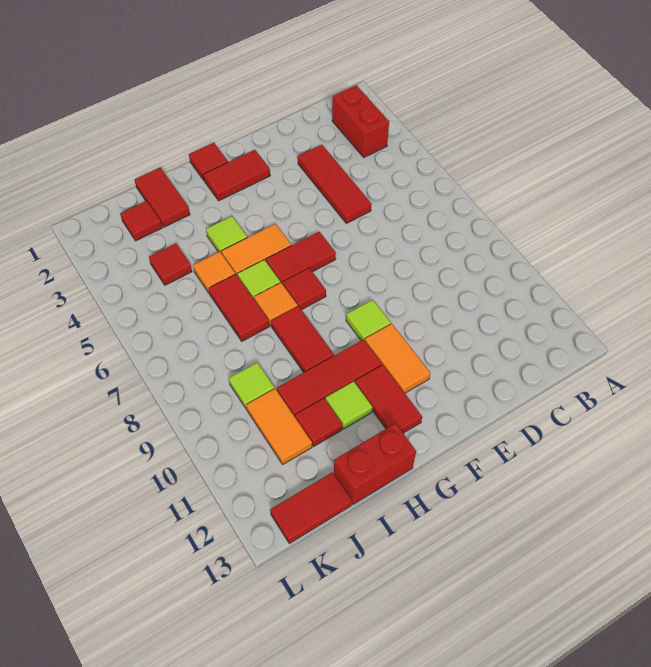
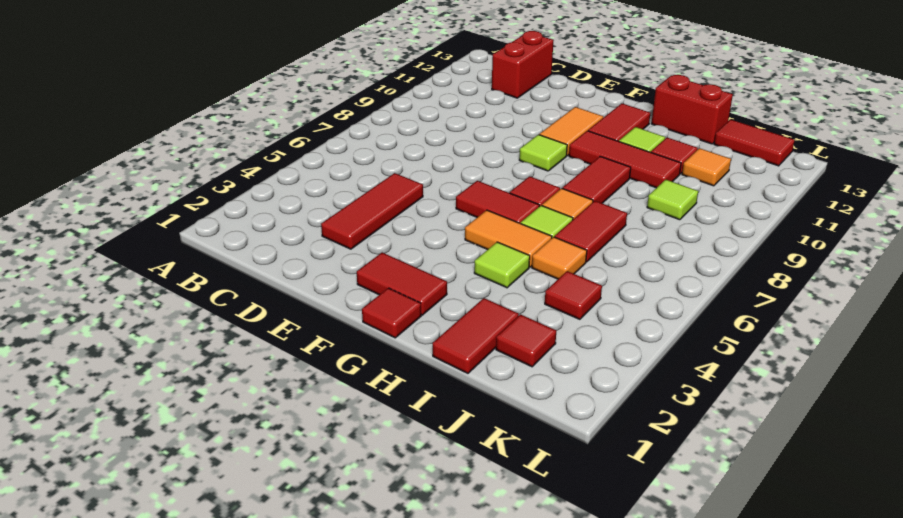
red brick B2:B3 level 1 -> red brick C12:C13 level 1
orange tile J10:J11 level 1 -> orange tile J11 level 1

